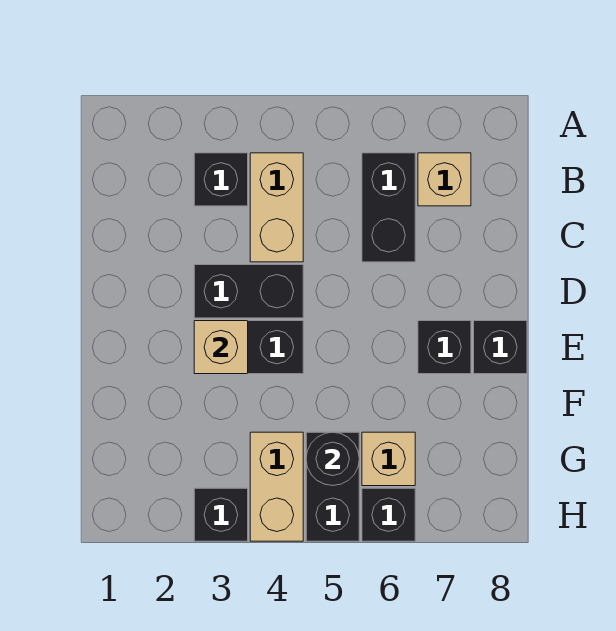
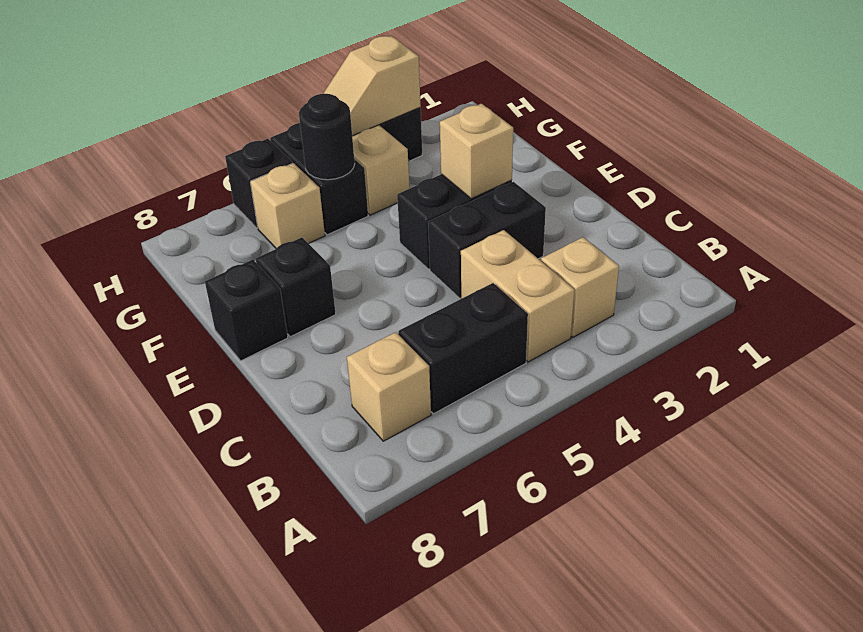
black brick B3 level 1 -> tan brick B3 level 1
black brick B6:C6 level 1 -> black brick B5:B6 level 1
none -> tan slope H3:H4 level 2 top 3

